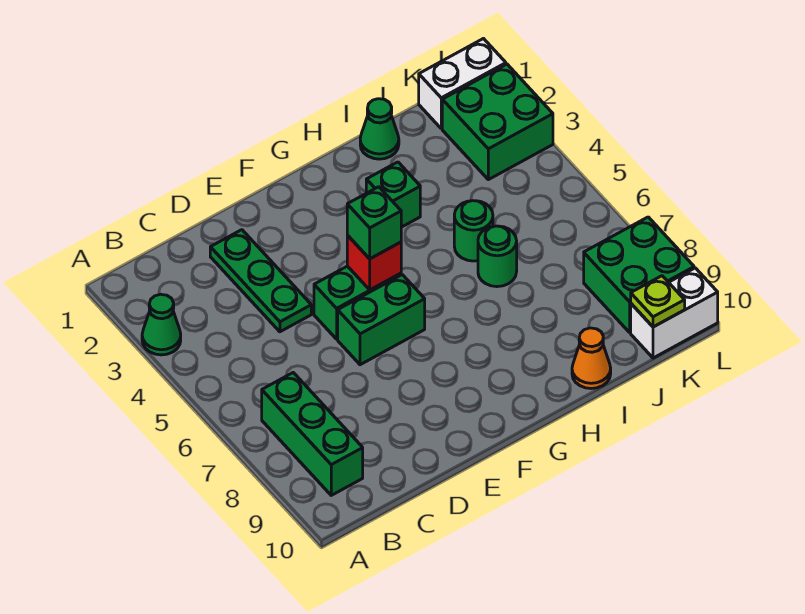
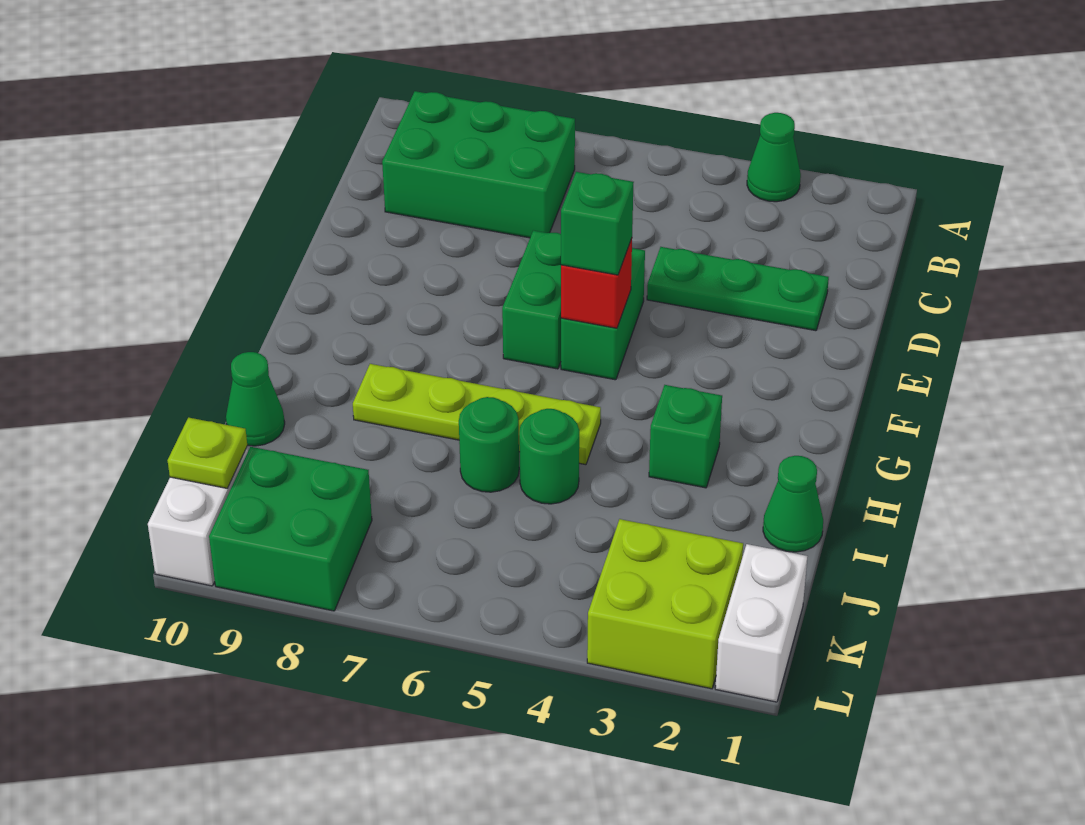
green brick B7:B9 level 1 -> green brick B7:C9 level 1
none -> lime plate H5:H8 level 1
orange cone I10 level 1 -> green cone I10 level 1
green brick K2:L3 level 1 -> lime brick K2:L3 level 1

